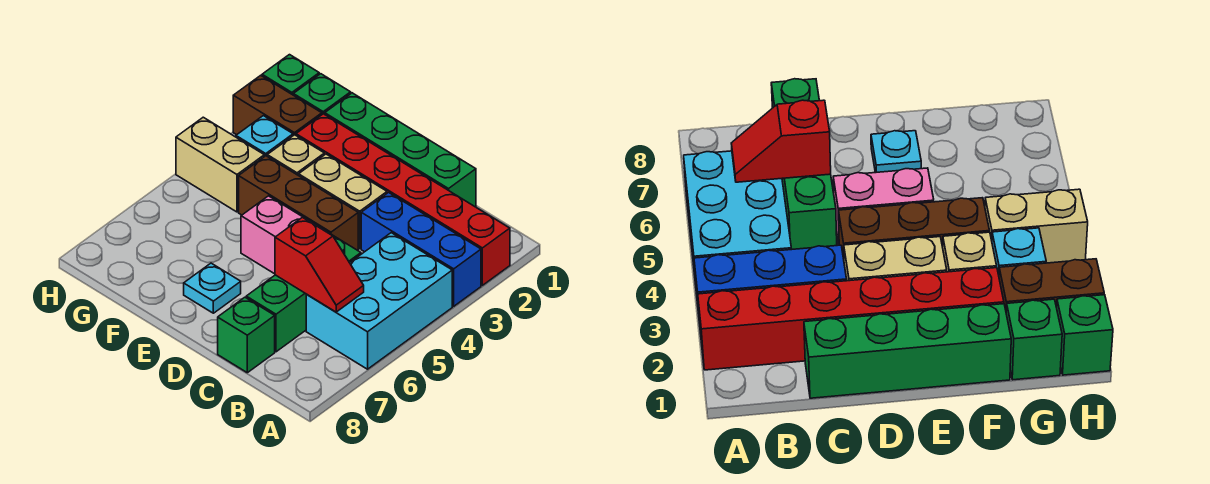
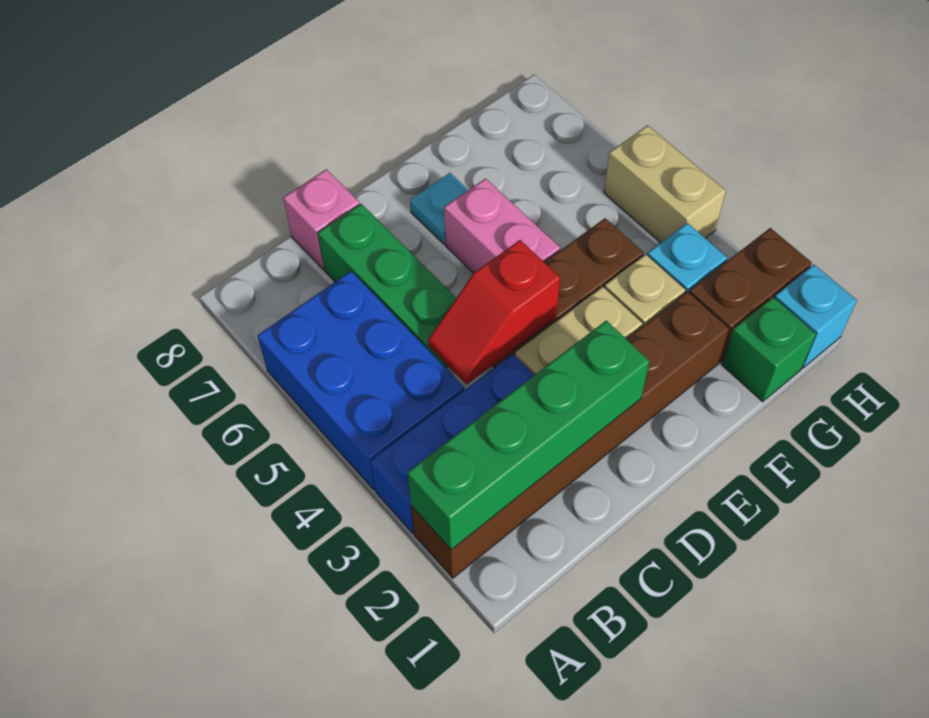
red brick A2:F2 level 1 -> brown brick A2:F2 level 1
cyan brick A4:B6 level 1 -> blue brick A4:B6 level 1
red slope B6:C6 level 2 top C -> red slope C4:D4 level 2 top D
green brick C1:F1 level 1 -> green brick A2:D2 level 2
green brick C8 level 1 -> pink brick C8 level 1
pink brick D5:E5 level 1 -> pink brick E5:E6 level 1
tan brick G4:H4 level 1 -> tan brick H4:H5 level 1
green brick H1 level 1 -> cyan brick H1 level 1

